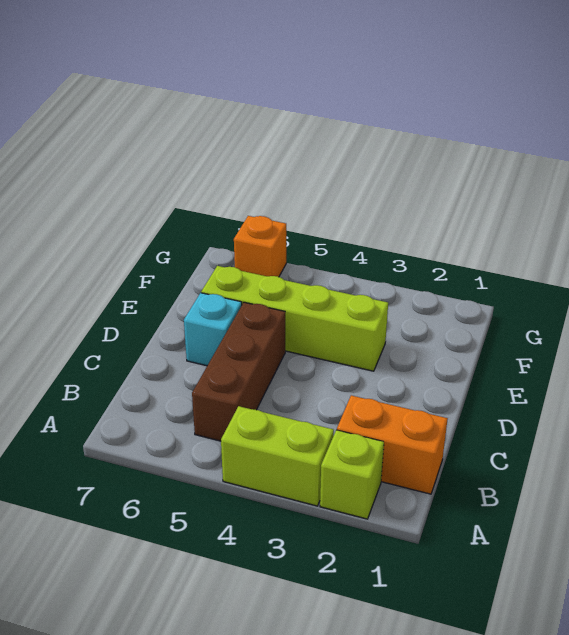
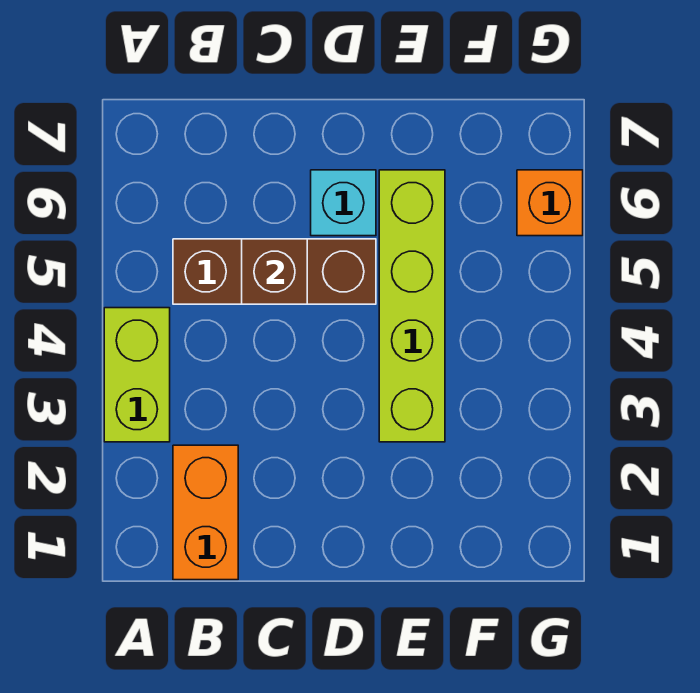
lime brick A2 level 1 -> none
none -> brown brick C5 level 2

